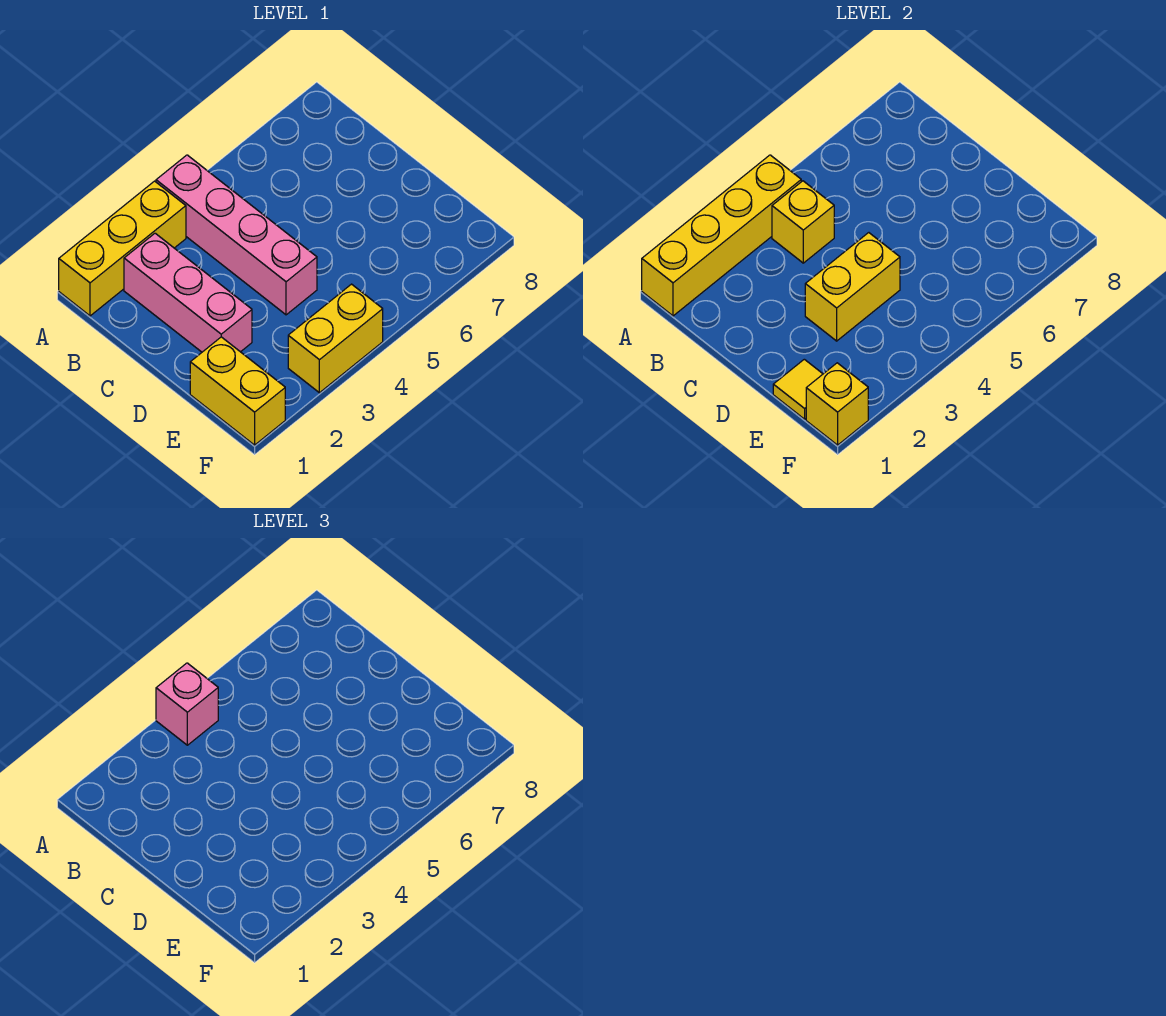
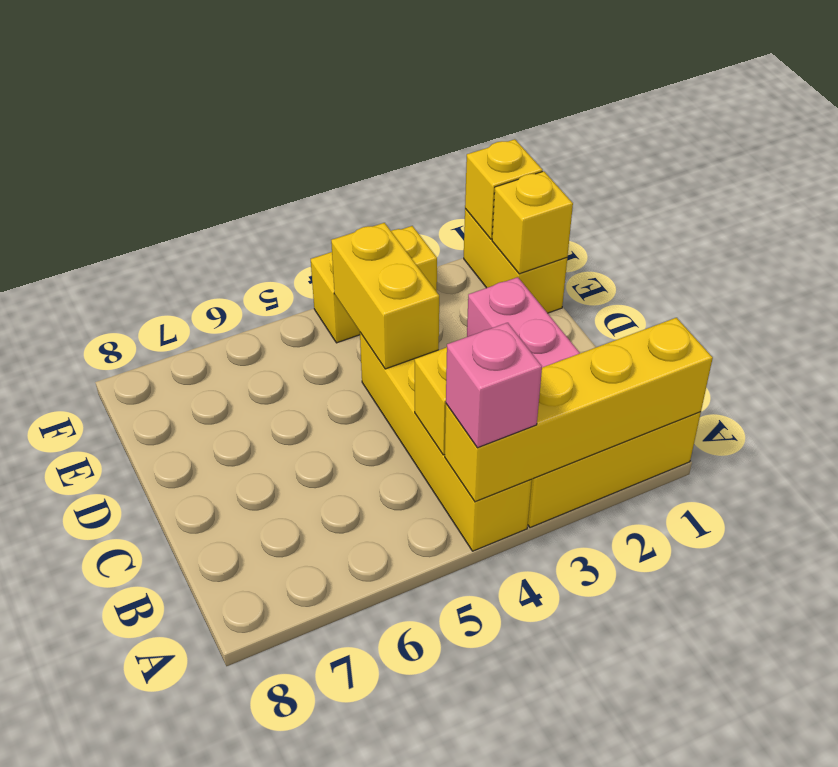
pink brick A4:D4 level 1 -> yellow brick A4:D4 level 1
yellow brick D3:D4 level 2 -> yellow brick D4:E4 level 2
yellow tile E1 level 2 -> yellow brick E1 level 2

